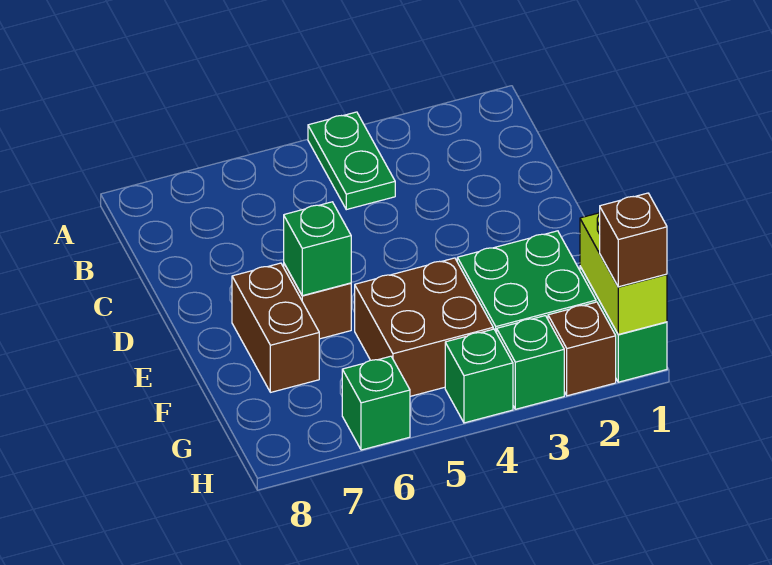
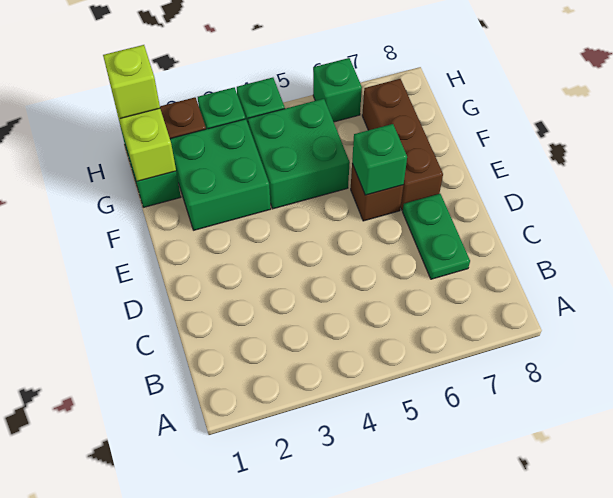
green plate A4:B4 level 1 -> green plate C7:D7 level 1
brown brick E7:F7 level 1 -> brown brick E7:G7 level 1
brown brick F4:G5 level 1 -> green brick F4:G5 level 1
brown brick H1 level 3 -> lime brick H1 level 3

